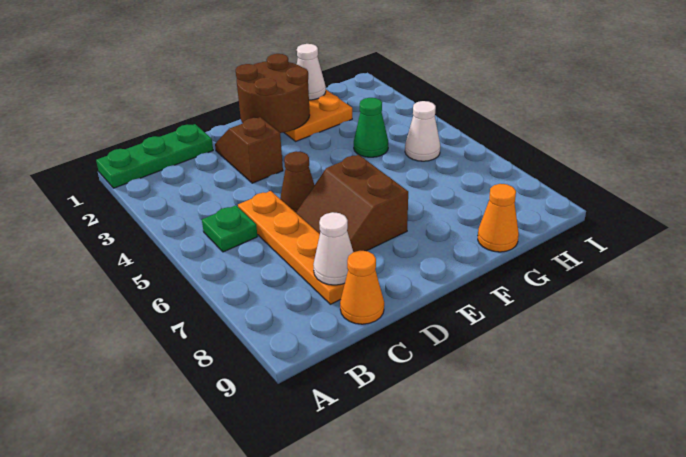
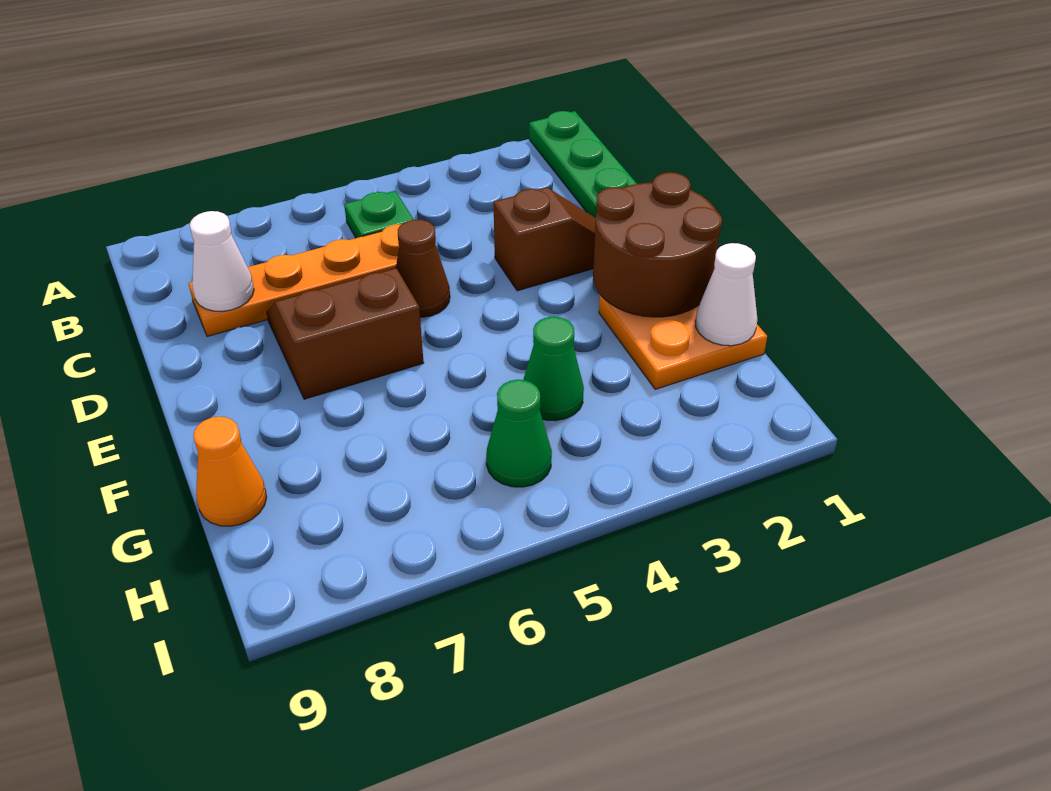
orange cone C9 level 1 -> none
white cone H5 level 1 -> green cone H5 level 1

